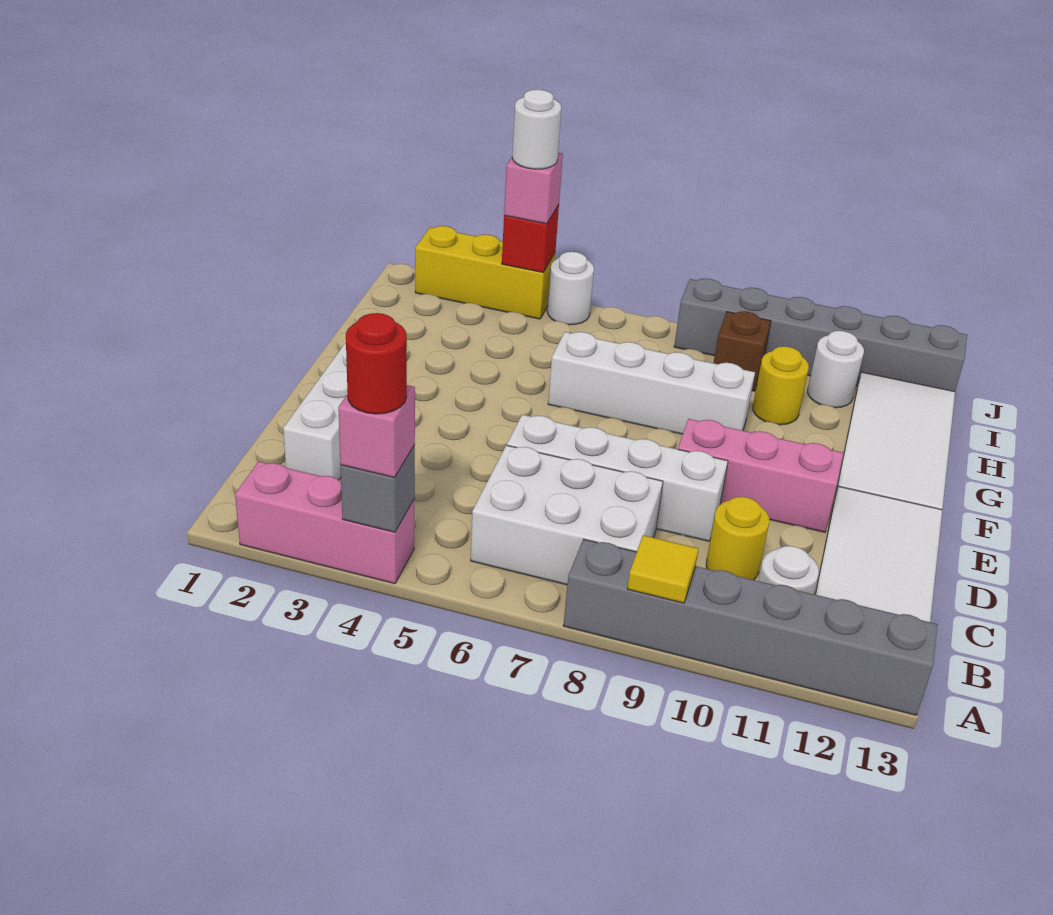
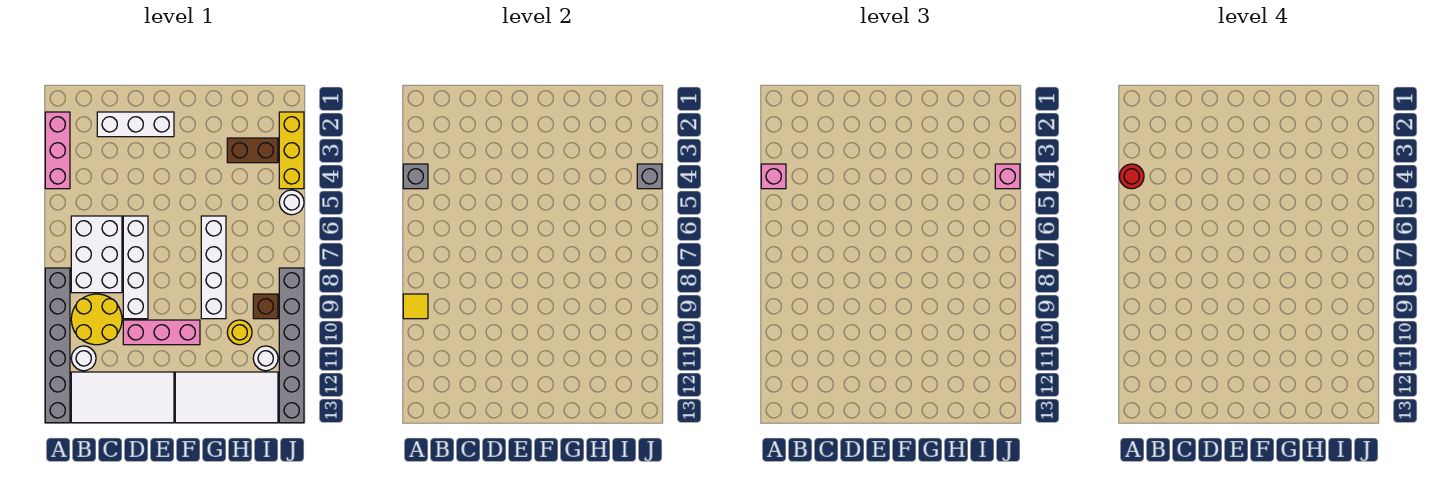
yellow round brick C10 level 1 -> yellow round brick B9:C10 level 1
pink brick E9:E11 level 1 -> pink brick D10:F10 level 1
none -> brown brick H3:I3 level 1
red brick J4 level 2 -> grey brick J4 level 2
white round brick J4 level 4 -> none

